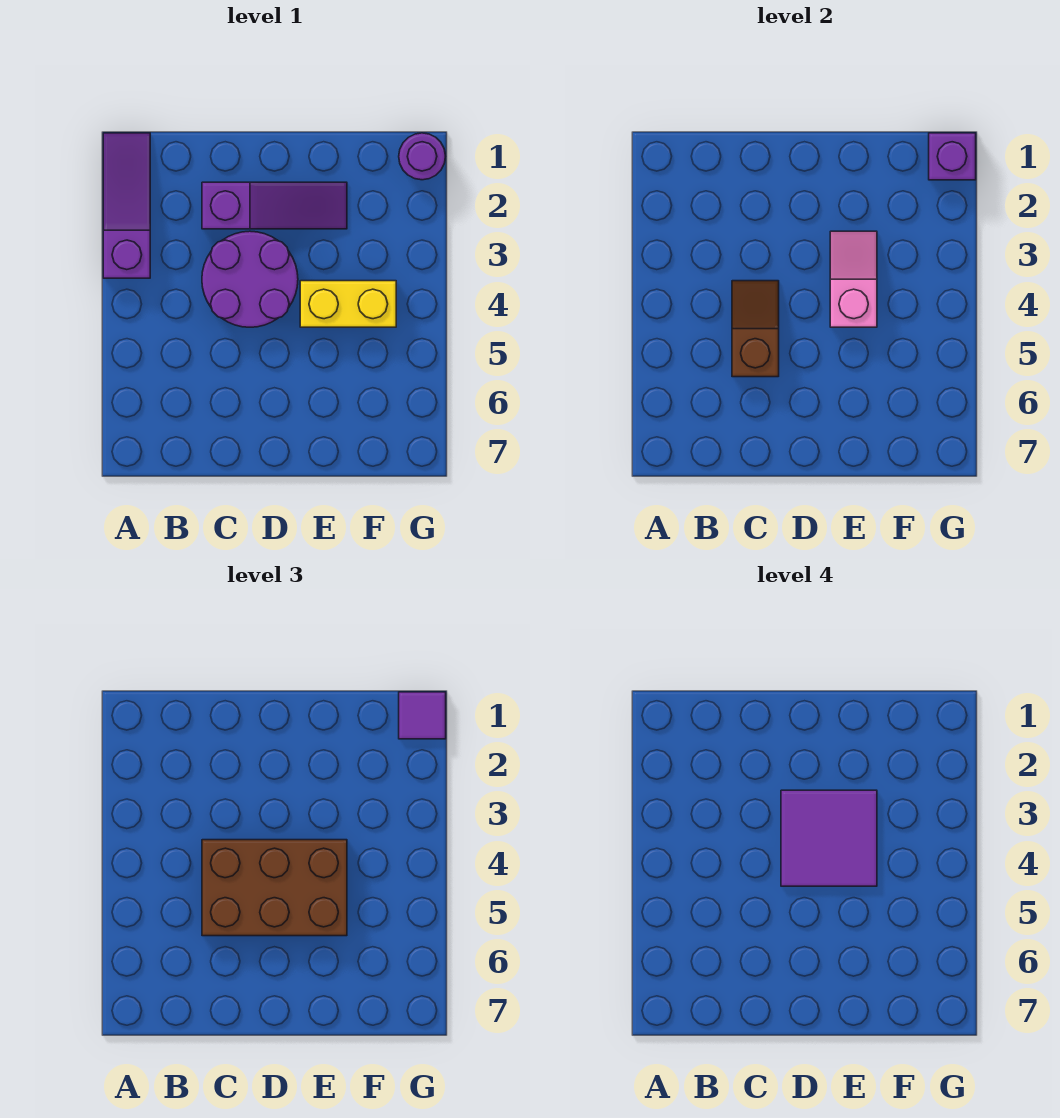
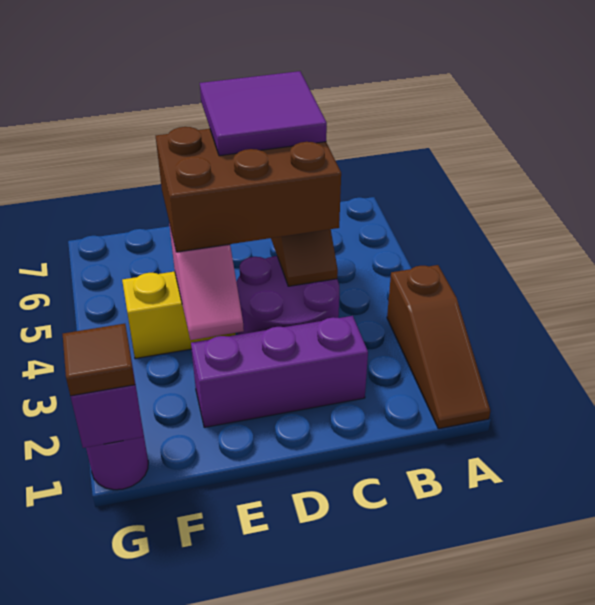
purple slope A1:A3 level 1 top 3 -> brown slope A1:A3 level 1 top 3
purple slope C2:E2 level 1 top C -> purple brick C2:E2 level 1
purple tile D3:E4 level 4 -> purple tile C5:D6 level 4
purple tile G1 level 3 -> brown tile G1 level 3

